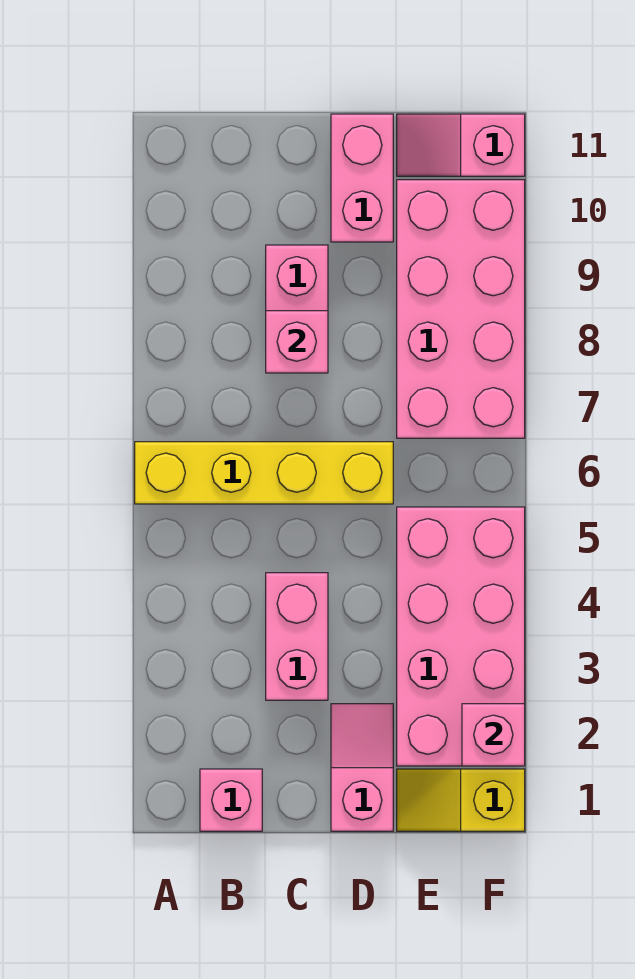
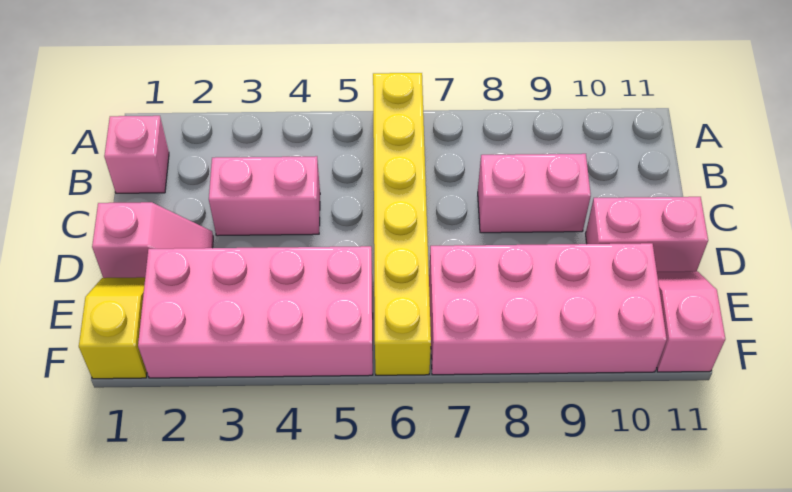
yellow brick A6:D6 level 1 -> yellow brick A6:F6 level 1
pink brick C8 level 2 -> none
pink brick F2 level 2 -> none

